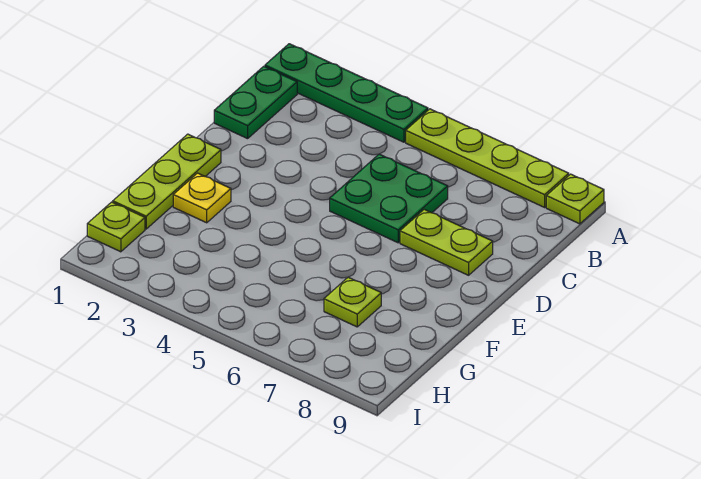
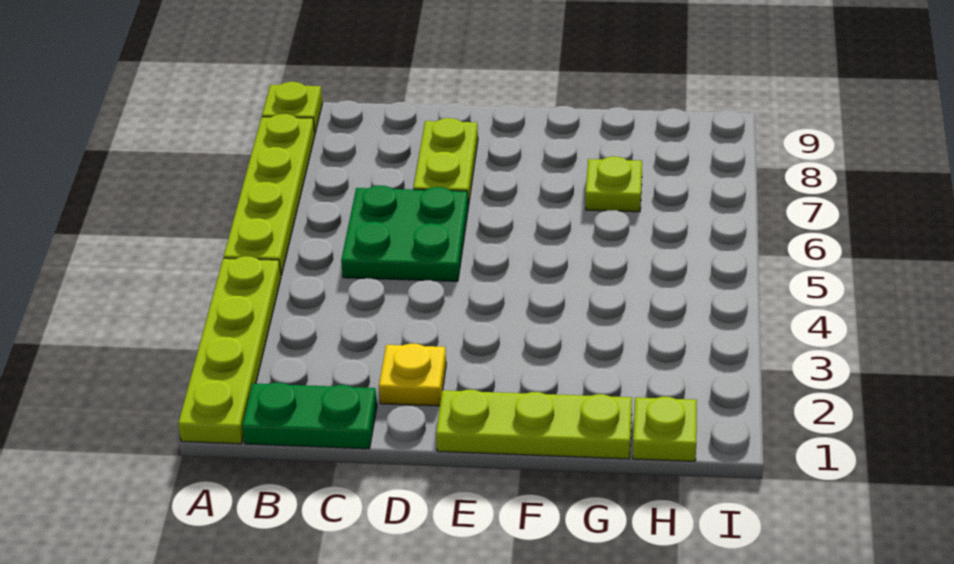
green plate A1:A4 level 1 -> lime plate A1:A4 level 1
yellow plate F2 level 1 -> yellow plate D2 level 1

